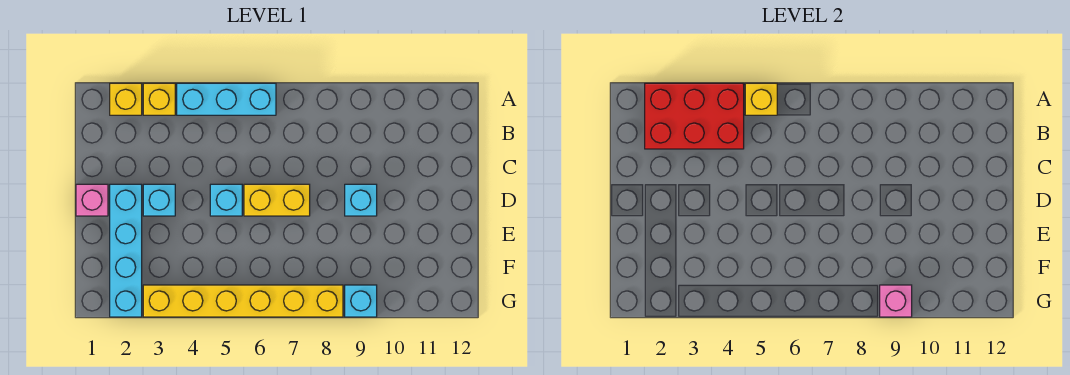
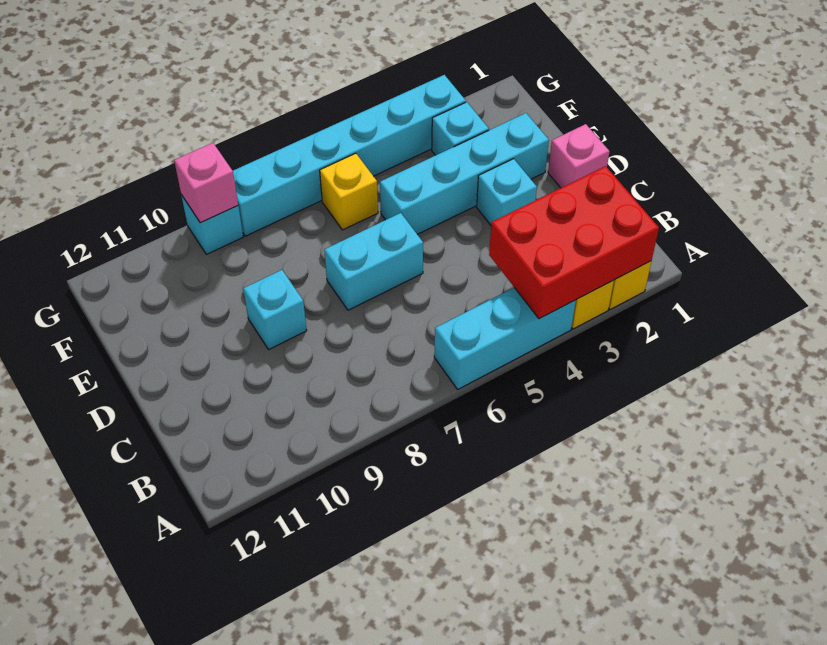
yellow brick A5 level 2 -> yellow brick F6 level 1
cyan brick D2:G2 level 1 -> cyan brick E2:E5 level 1
cyan brick D5 level 1 -> cyan brick F3 level 1
yellow brick D6:D7 level 1 -> cyan brick D6:D7 level 1
yellow brick G3:G8 level 1 -> cyan brick G3:G8 level 1

